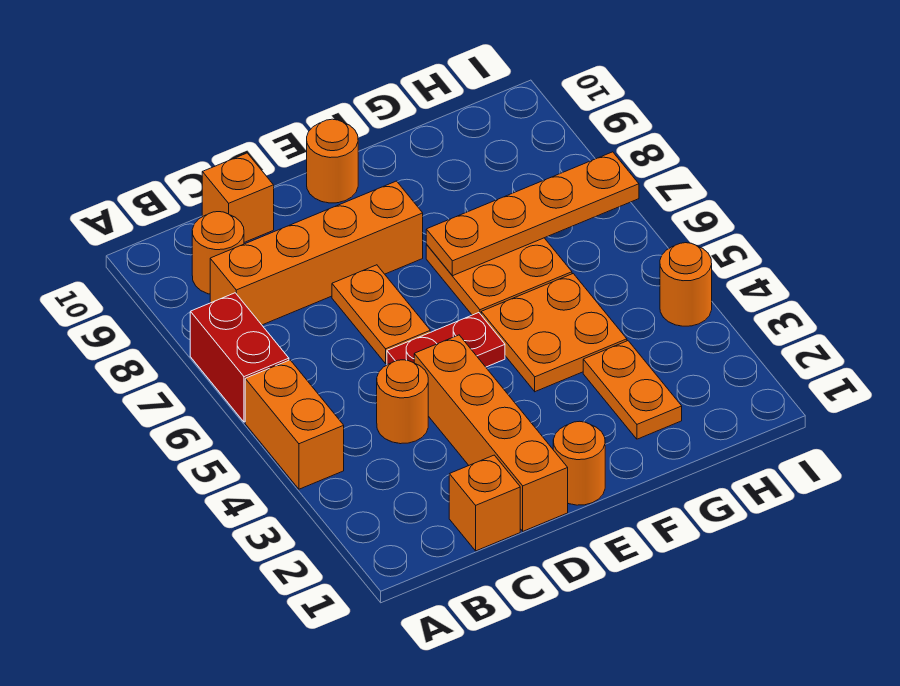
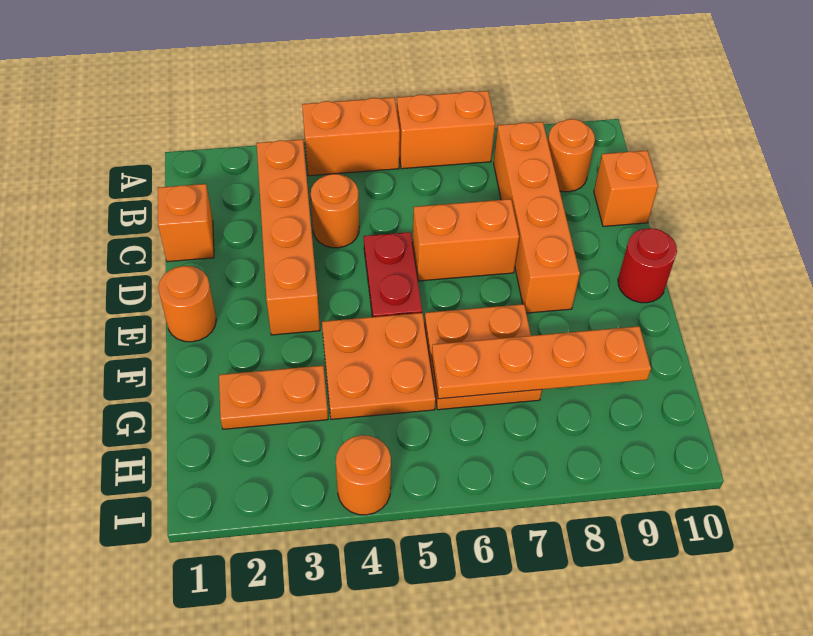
red brick A6:A7 level 1 -> orange brick A6:A7 level 1
orange brick D1:D4 level 1 -> orange brick B3:E3 level 1
orange plate D6:D7 level 1 -> orange brick D6:D7 level 1
orange round brick E10 level 1 -> red round brick E10 level 1
orange plate F7:I7 level 2 -> orange plate G6:G9 level 2

